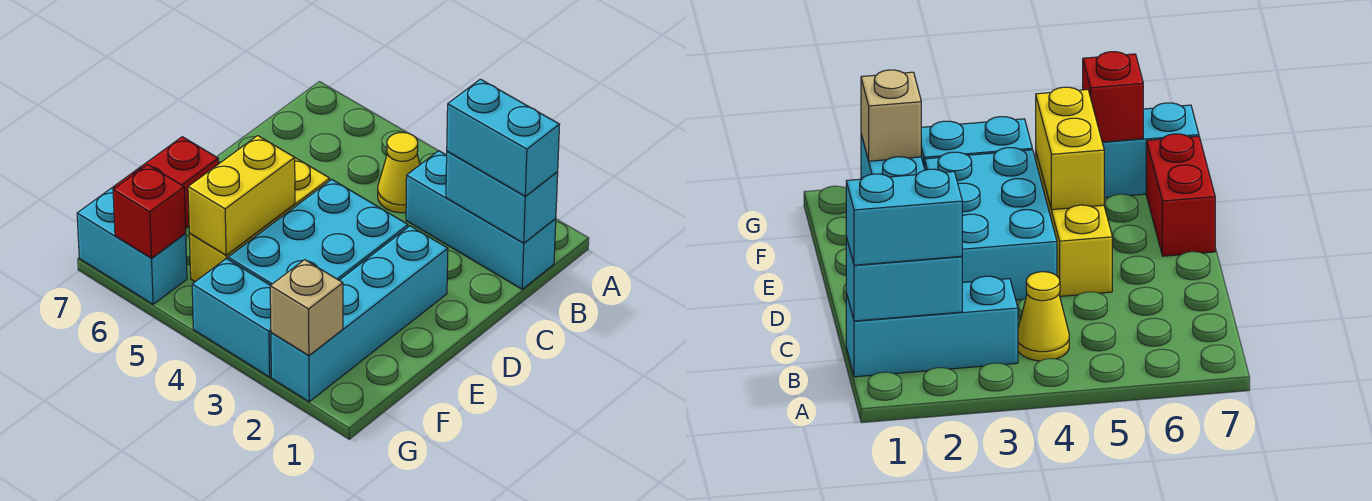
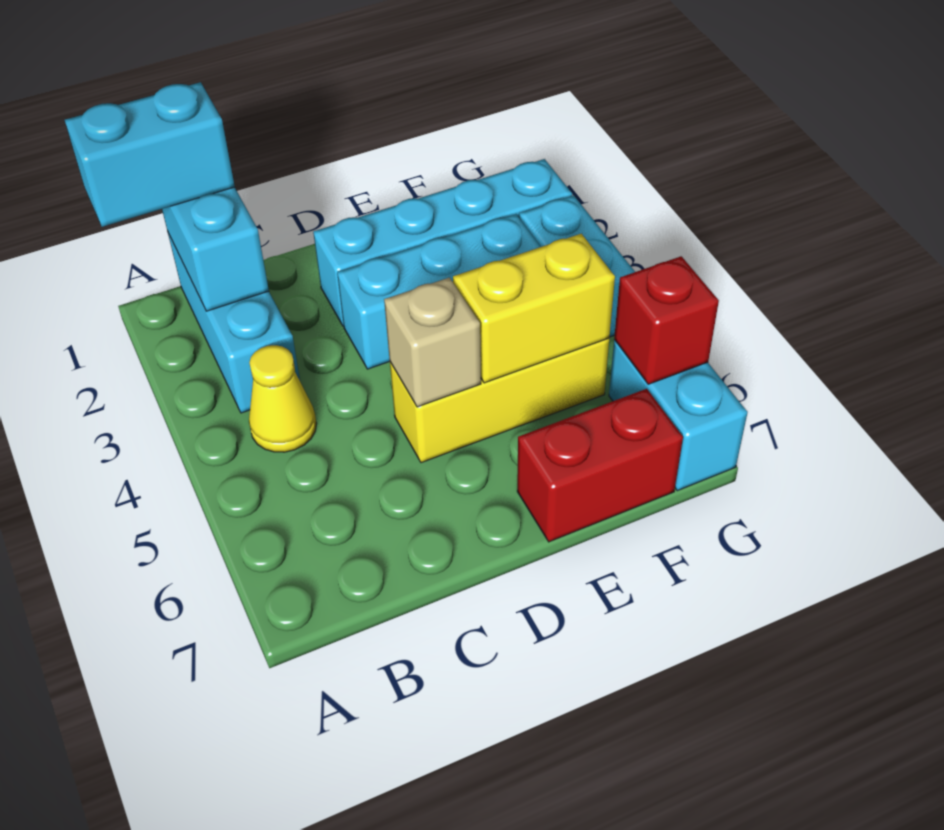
cyan brick B1:B2 level 3 -> cyan brick A1:B1 level 3
cyan brick D3:F4 level 1 -> cyan brick D3:F3 level 1
tan brick G2 level 2 -> tan brick D5 level 2

